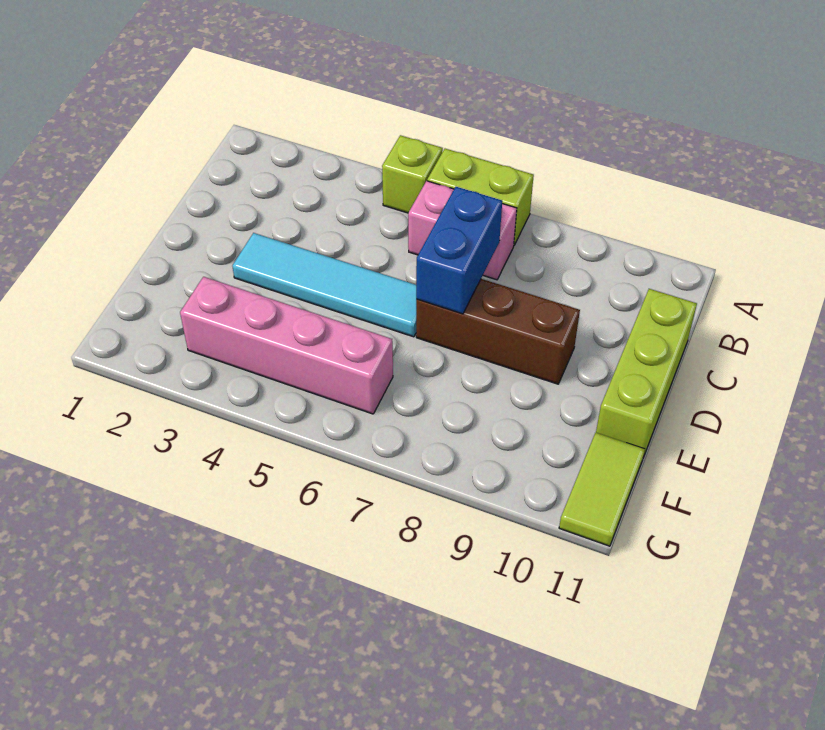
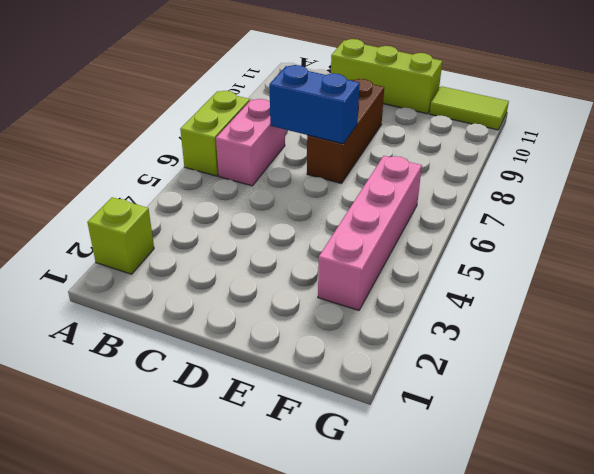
lime brick A5 level 1 -> lime brick A2 level 1
cyan tile D3:D6 level 1 -> none

